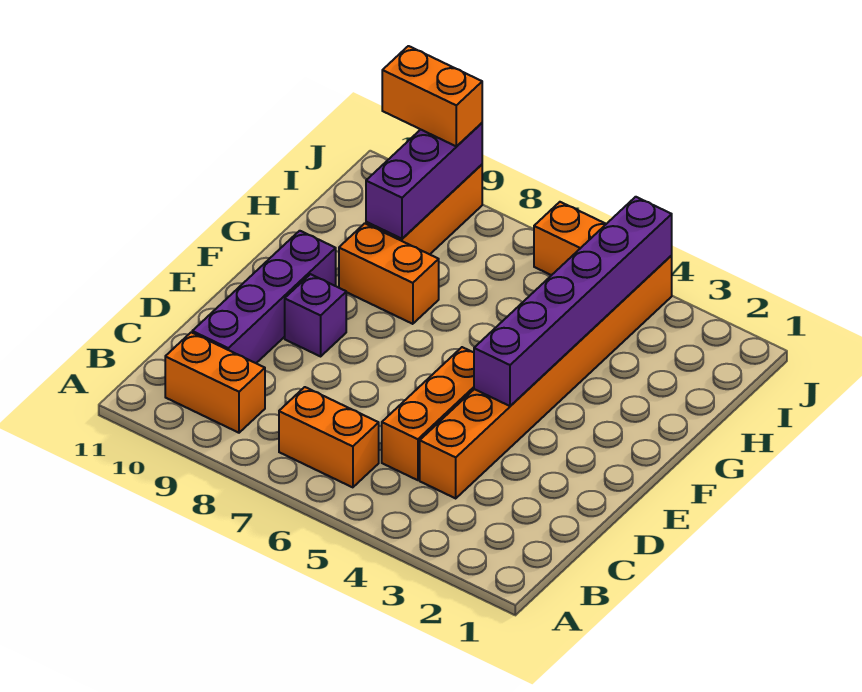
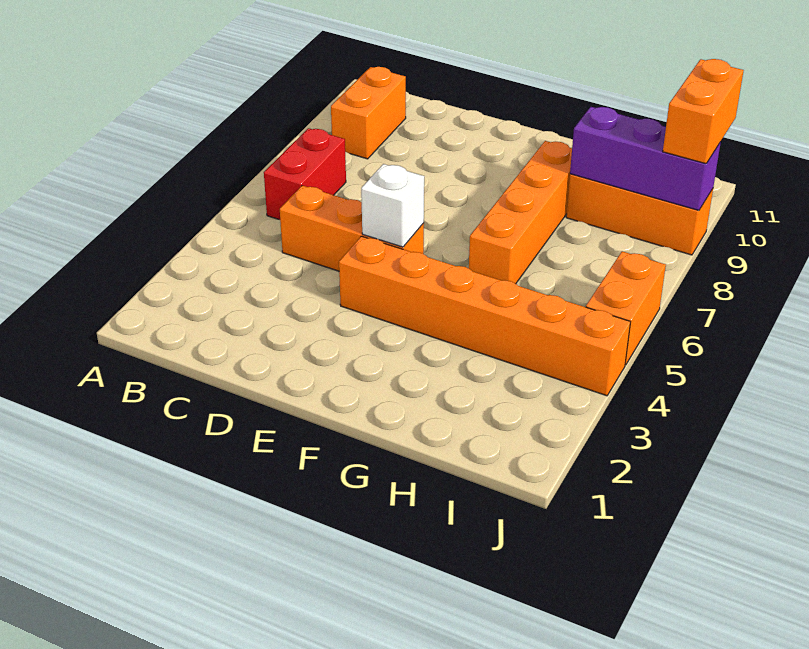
orange brick B6:B7 level 1 -> red brick B6:B7 level 1
orange brick C4:J4 level 1 -> orange brick E4:J4 level 1
purple brick C10:F10 level 1 -> none
purple brick E4:J4 level 2 -> none
none -> white brick E5 level 2
purple brick E9 level 1 -> none
orange brick G8:G9 level 1 -> orange brick G6:G9 level 1

